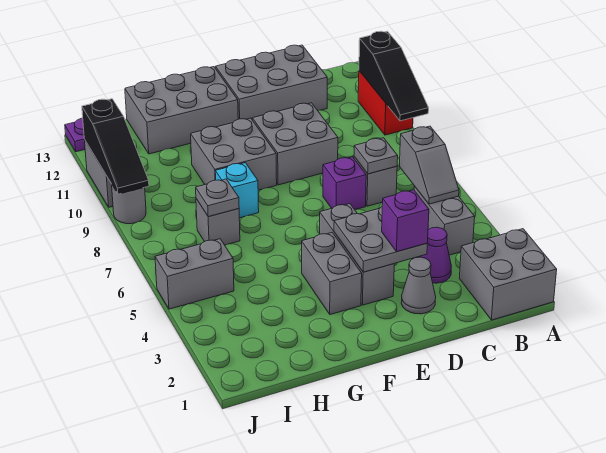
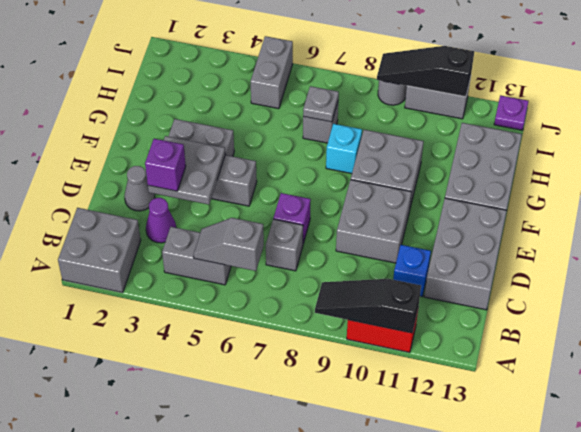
grey plate C7 level 2 -> none
none -> blue brick C11 level 1

